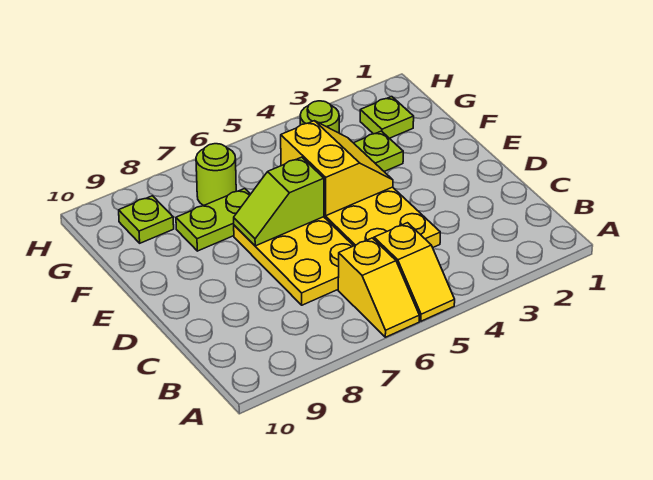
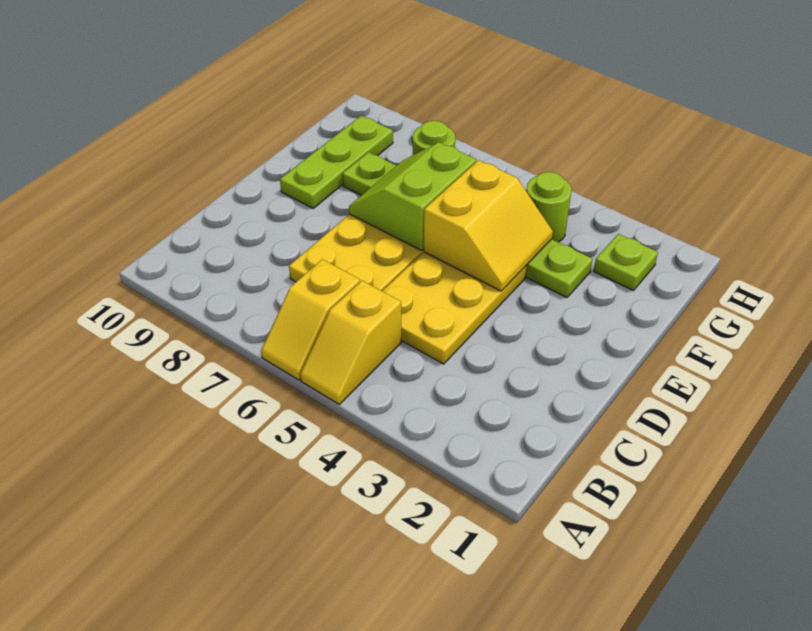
lime slope E6:E7 level 2 top 6 -> lime slope E6:F7 level 2 top 6
lime plate G9 level 1 -> lime plate E9:G9 level 1

